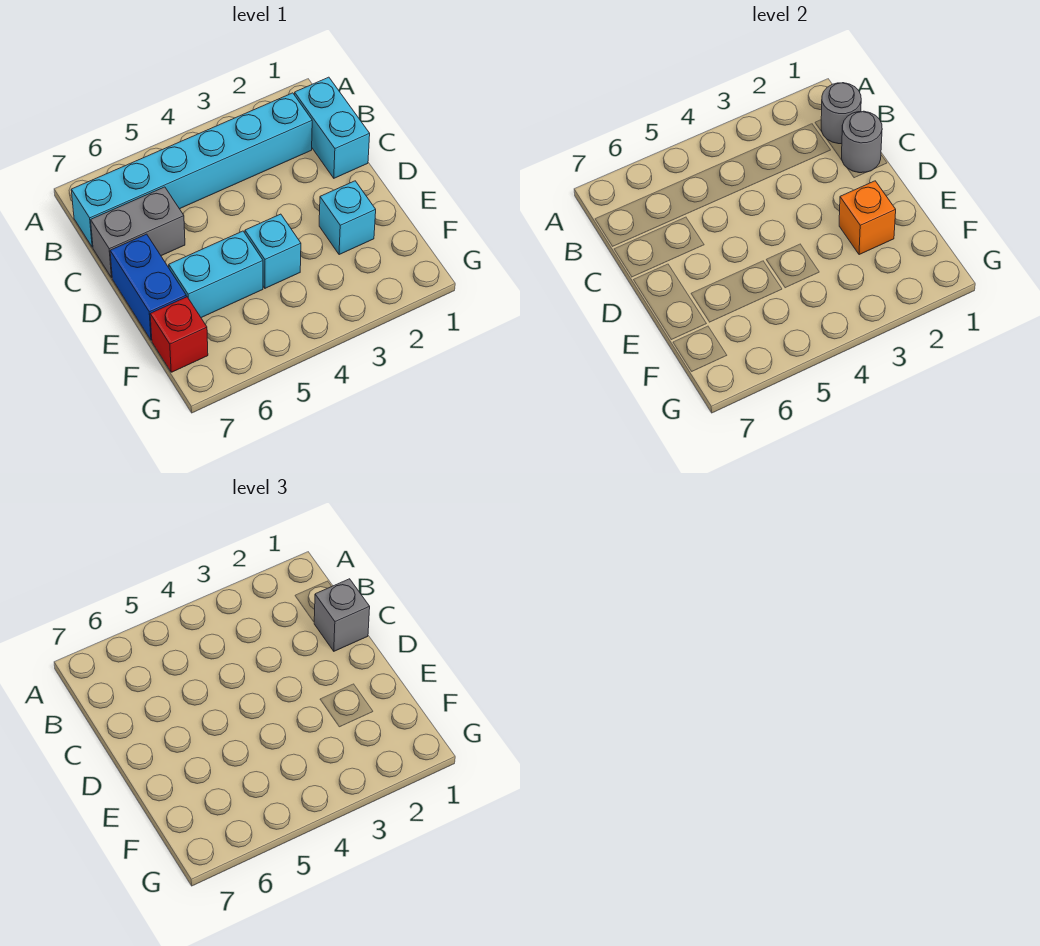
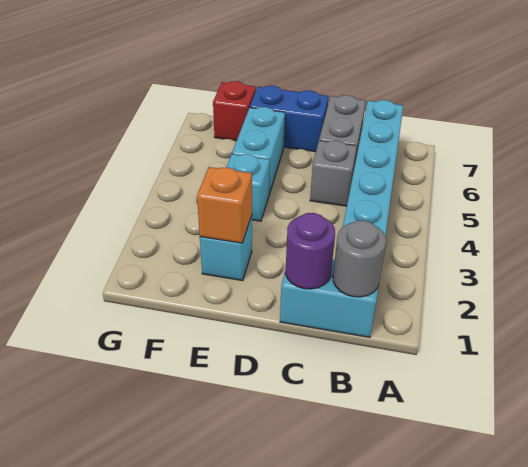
grey round brick C1 level 2 -> purple round brick C1 level 2
grey brick C1 level 3 -> grey brick C5 level 1

